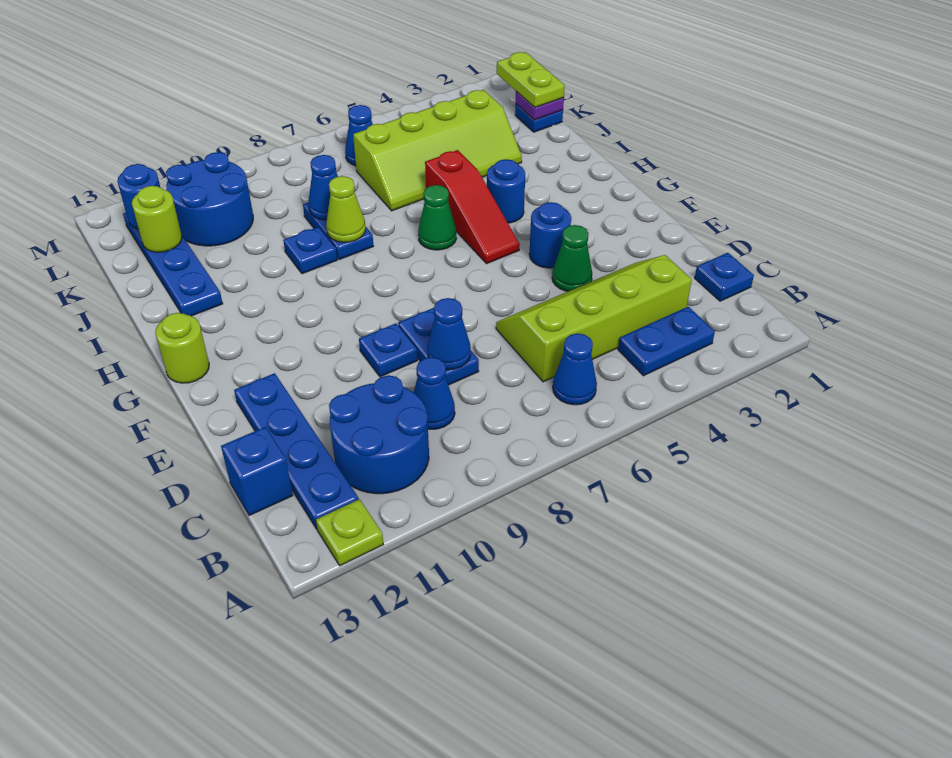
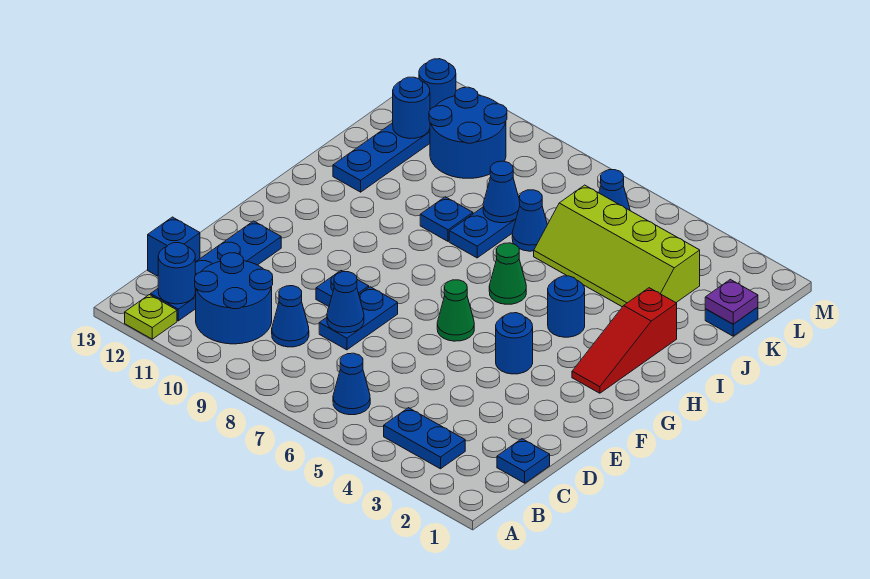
none -> blue round brick B12 level 2
lime slope C3:D6 level 1 top C -> none
green cone E4 level 1 -> green cone F6 level 1
red slope G5:I5 level 1 top I -> red slope G2:I2 level 1 top I
lime round brick G13 level 1 -> none
lime cone I8 level 2 -> none
none -> blue cone J7 level 1
lime plate K1:L1 level 3 -> none
lime round brick K12 level 2 -> blue round brick K12 level 2

